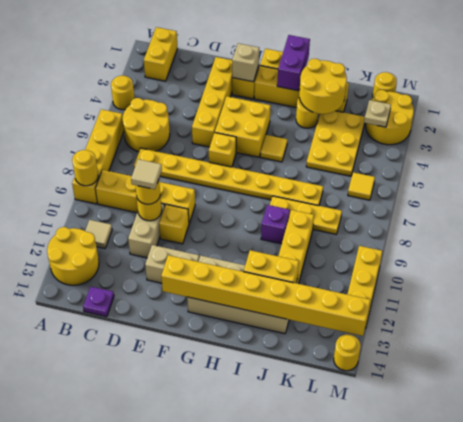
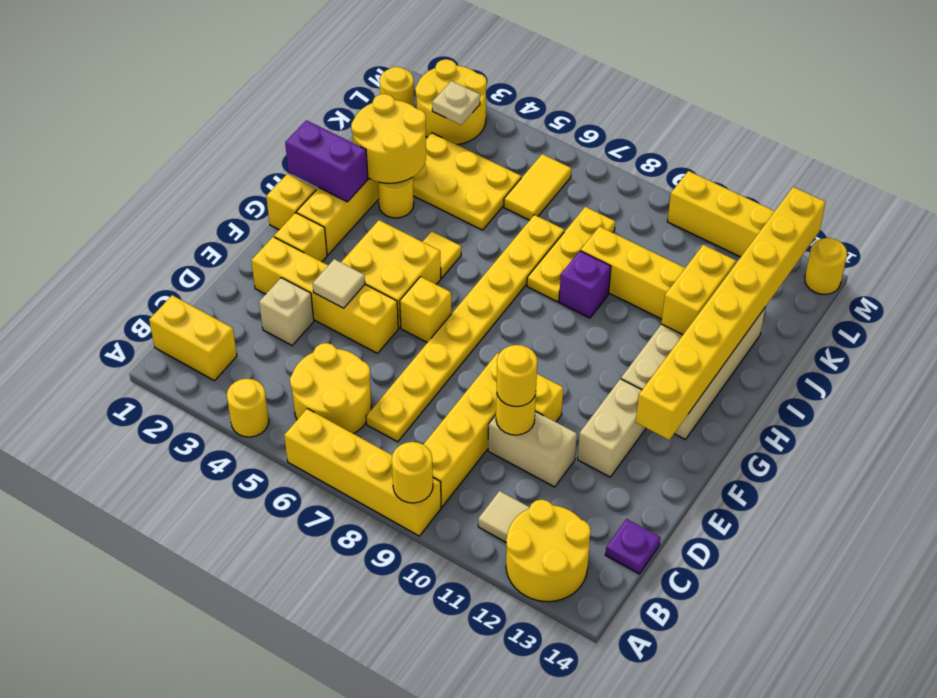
tan tile D10 level 4 -> tan tile E4 level 2
tan brick F2 level 2 -> tan brick D3 level 1
yellow tile L6 level 1 -> yellow tile K6:L6 level 1

